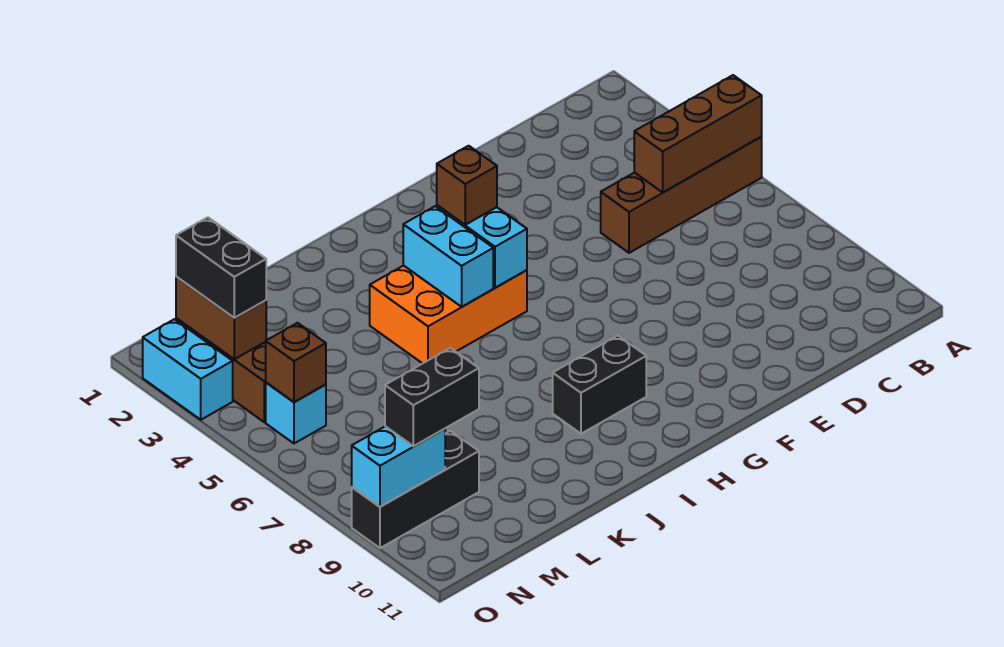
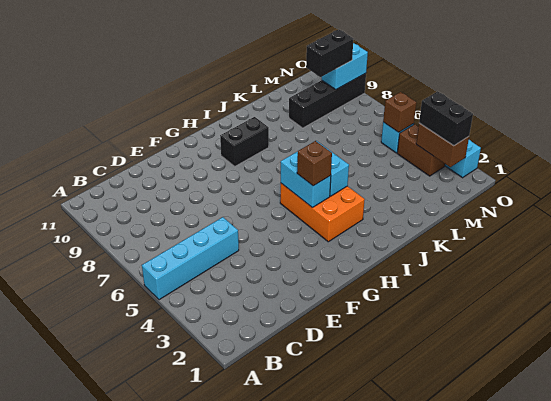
brown brick A5:D5 level 1 -> cyan brick A5:D5 level 1
brown brick A5:C5 level 2 -> none
orange brick H4:J5 level 1 -> orange brick H3:I5 level 1
black brick M9:O9 level 1 -> black brick L9:O9 level 1

